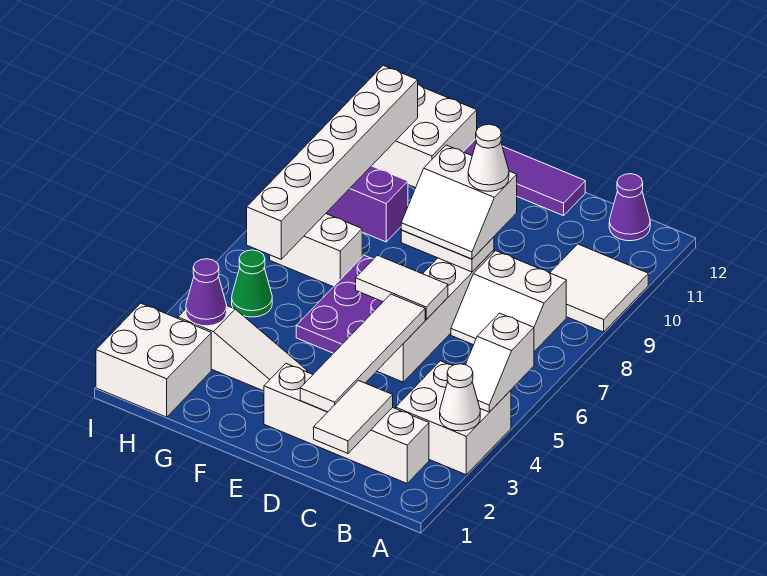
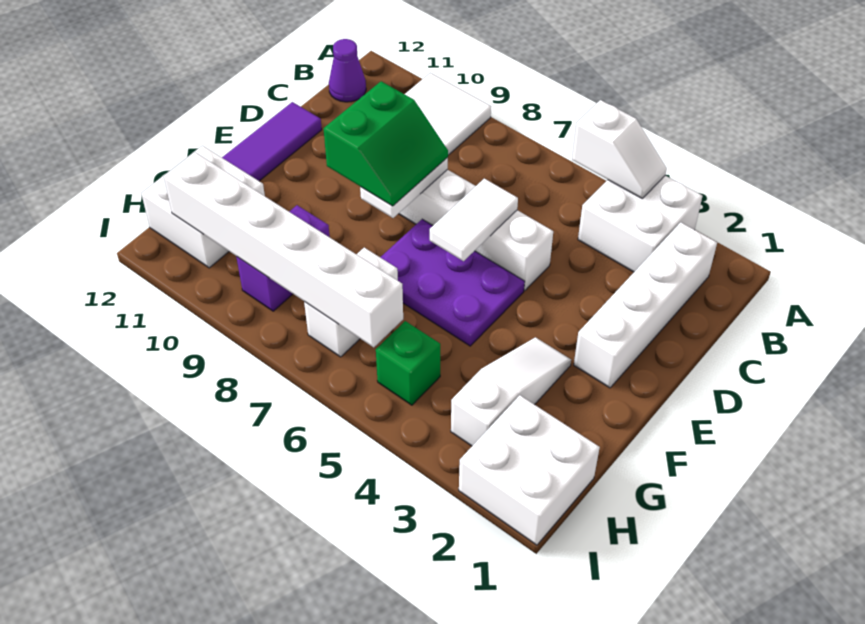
white cone A3 level 2 -> none
white slope B7:C8 level 1 top 8 -> none
white tile C1:C2 level 2 -> none
white tile D2:D5 level 2 -> none
white slope D8:E9 level 3 top 9 -> green slope D8:E9 level 3 top 9
white cone D9 level 4 -> none
purple cone H3 level 2 -> none
green cone H5 level 1 -> green brick H5 level 1

